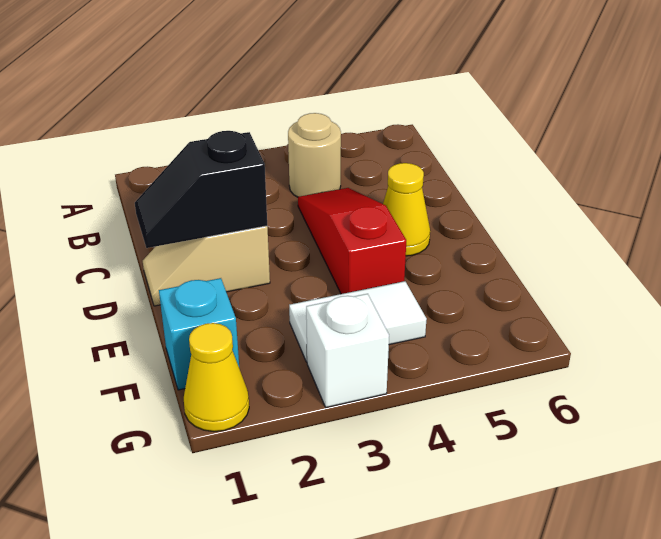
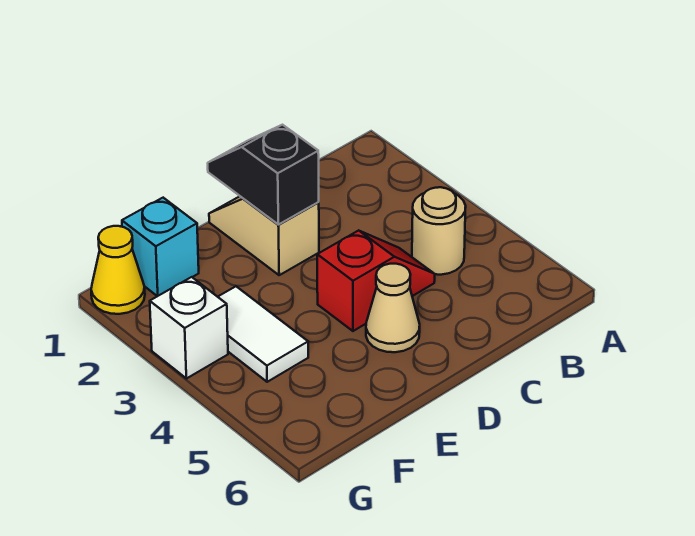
red slope C4:E4 level 1 top E -> red slope C4:D4 level 1 top D
yellow cone D5 level 1 -> tan cone D5 level 1

